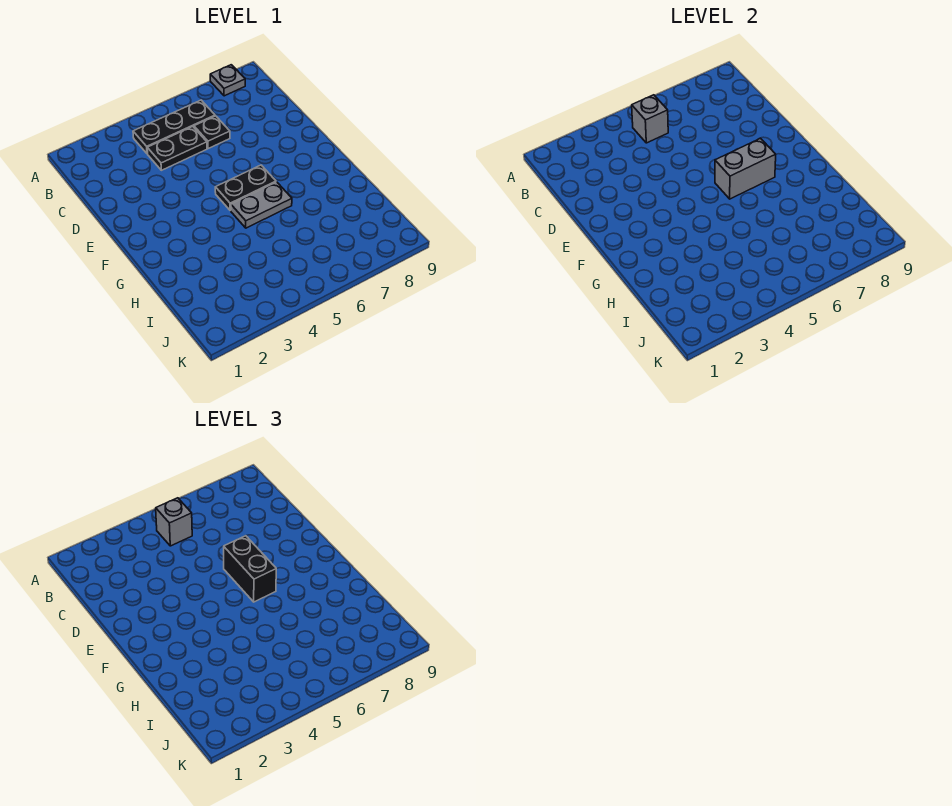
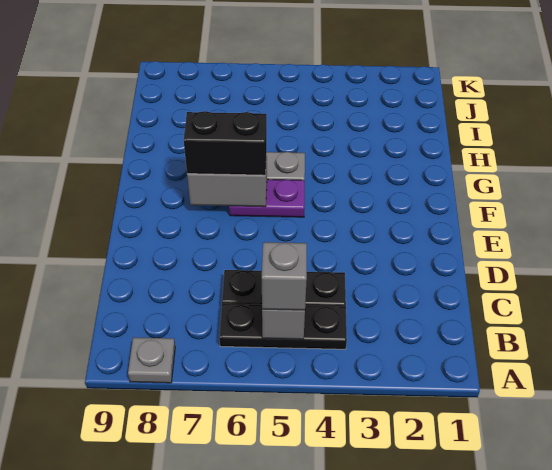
black brick E6:F6 level 3 -> black brick F6:F7 level 3
black plate F5:F6 level 1 -> purple plate F5:F6 level 1

